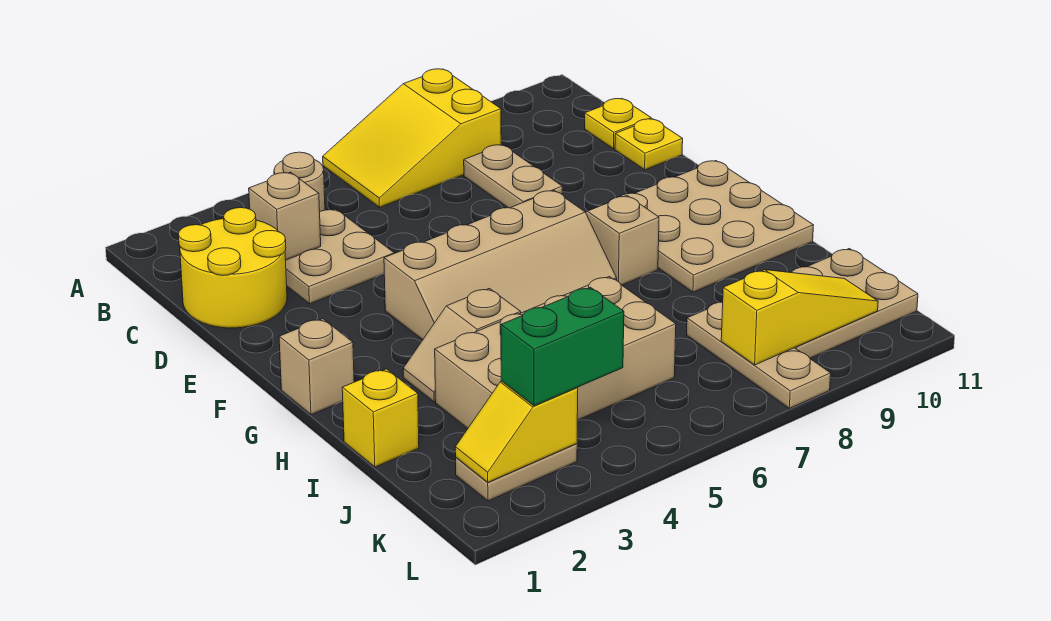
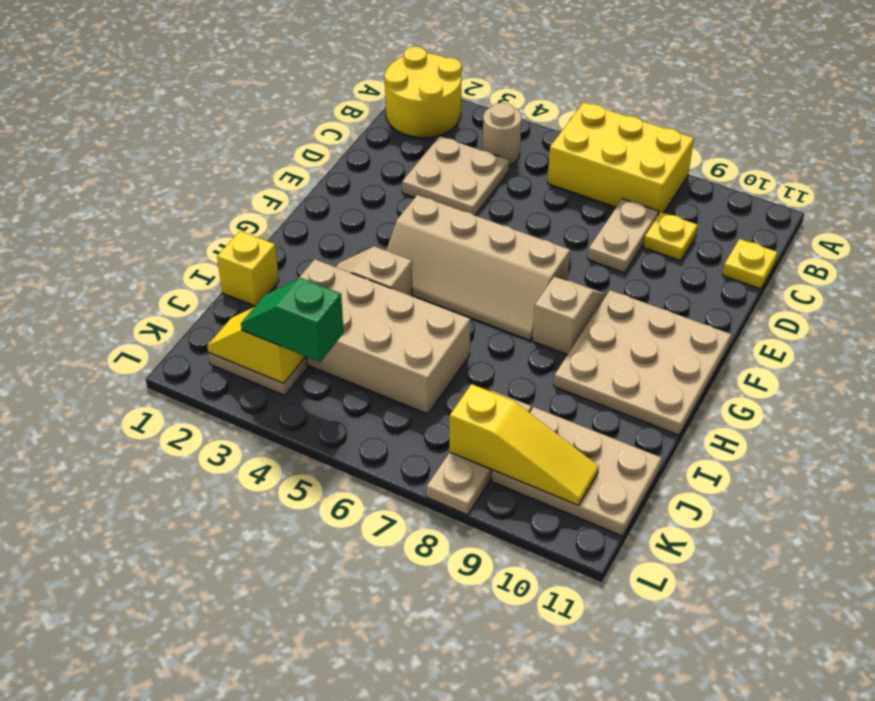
yellow slope A6:B8 level 1 top 8 -> yellow brick A6:B8 level 1
yellow round brick C1:D2 level 1 -> yellow round brick A1:B2 level 1
tan brick C3 level 2 -> none
yellow plate D11 level 1 -> yellow plate C9 level 1
tan brick G1 level 1 -> none
green brick K3:K4 level 3 -> green slope K3:K4 level 3 top 4

